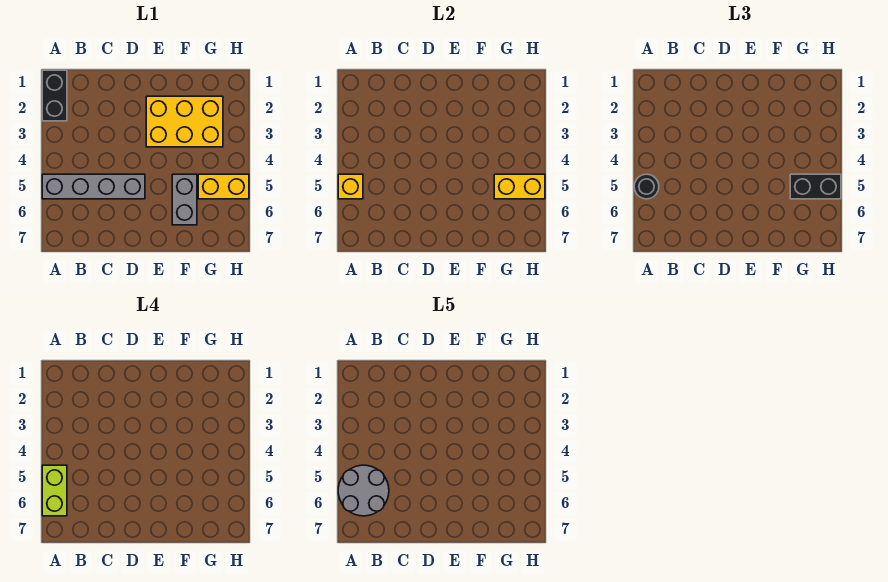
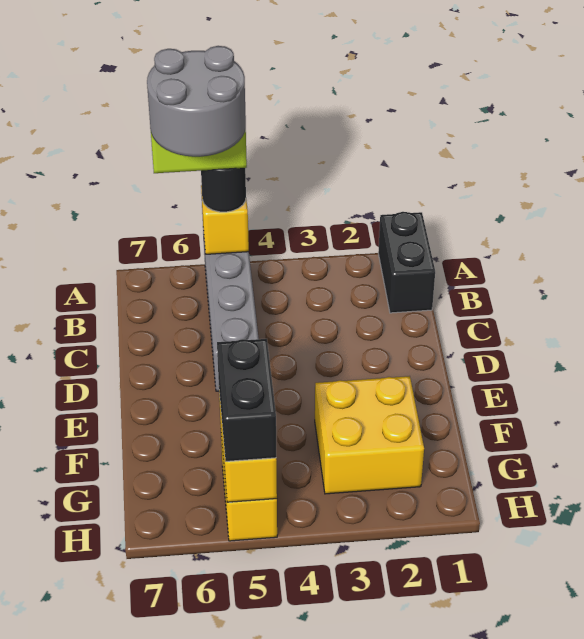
black brick A1:A2 level 1 -> black brick A1:B1 level 1
yellow brick E2:G3 level 1 -> yellow brick F2:G3 level 1
grey brick F5:F6 level 1 -> none

